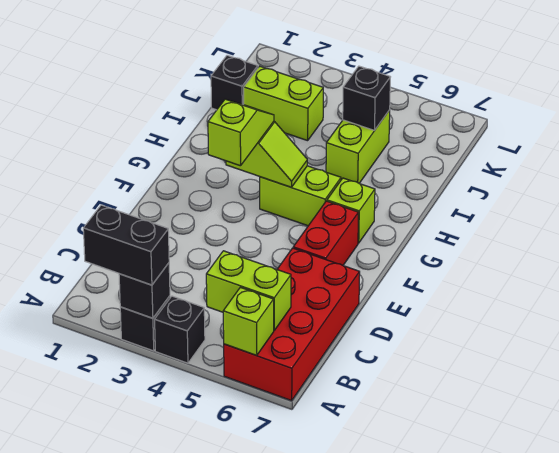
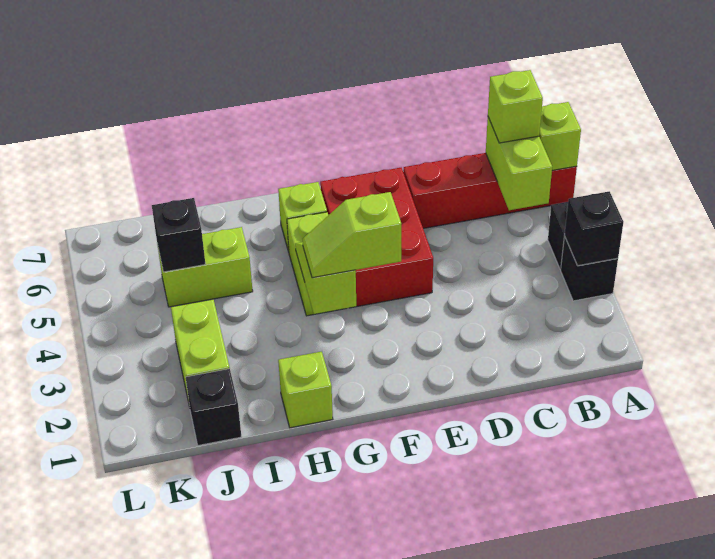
black brick A2:A3 level 3 -> none
red brick A6:D7 level 1 -> red brick A6:D6 level 1
none -> lime brick B6 level 3
red brick E6:F6 level 1 -> red brick E4:F6 level 1
none -> lime brick H1 level 1

